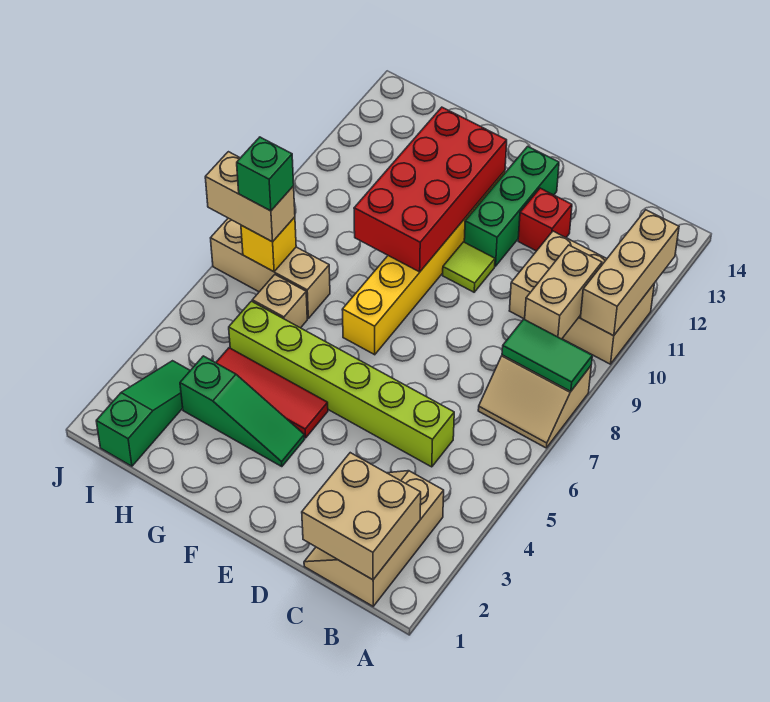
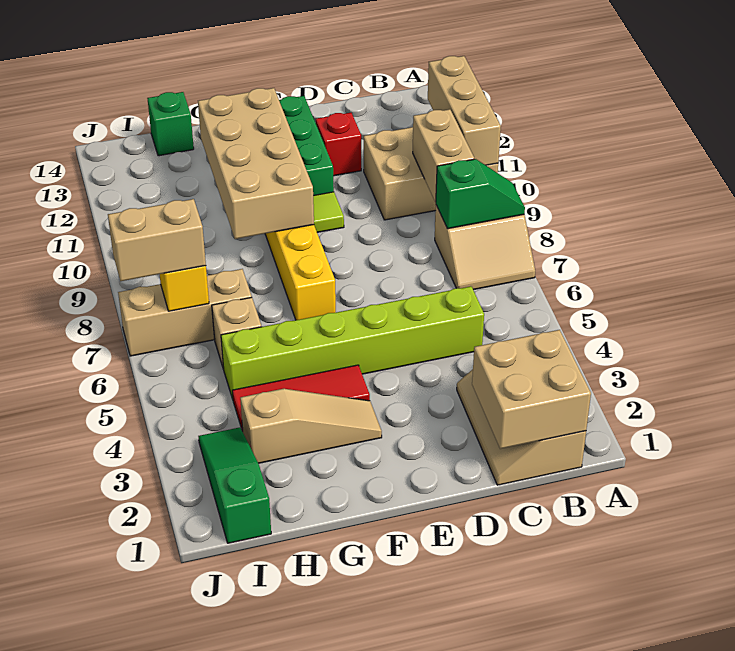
green tile A8:B8 level 2 -> green slope A8:B8 level 2 top B
green slope F3:H3 level 1 top H -> tan slope F3:H3 level 1 top H
red brick F9:G12 level 2 -> tan brick F9:G12 level 2
green brick I7 level 4 -> green brick H14 level 1

